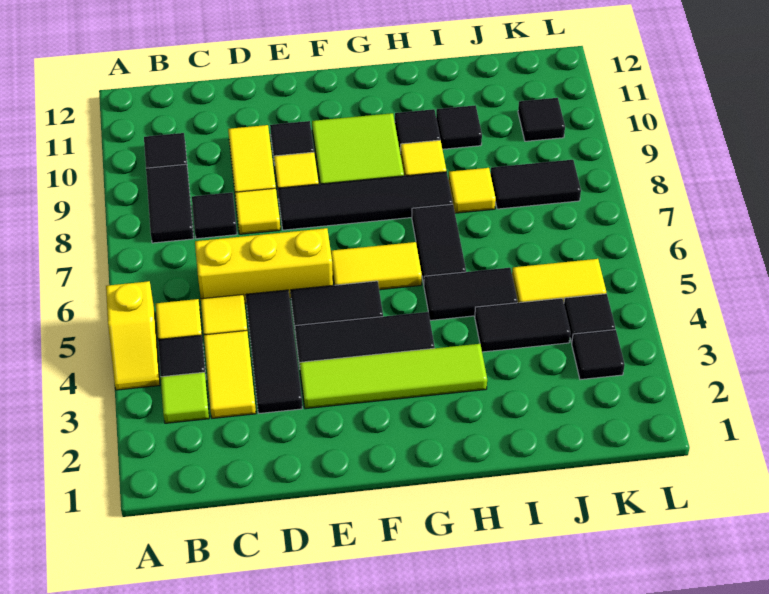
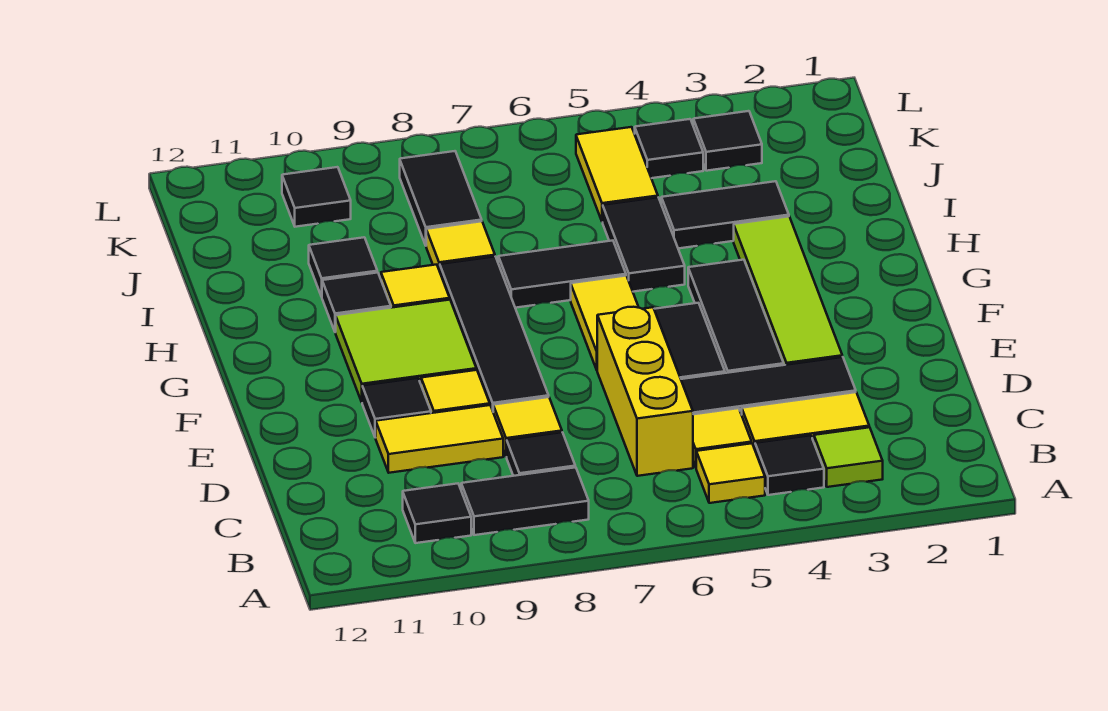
yellow slope A4:A5 level 1 top 5 -> none
black tile I4:J4 level 1 -> black tile I3:I4 level 1

